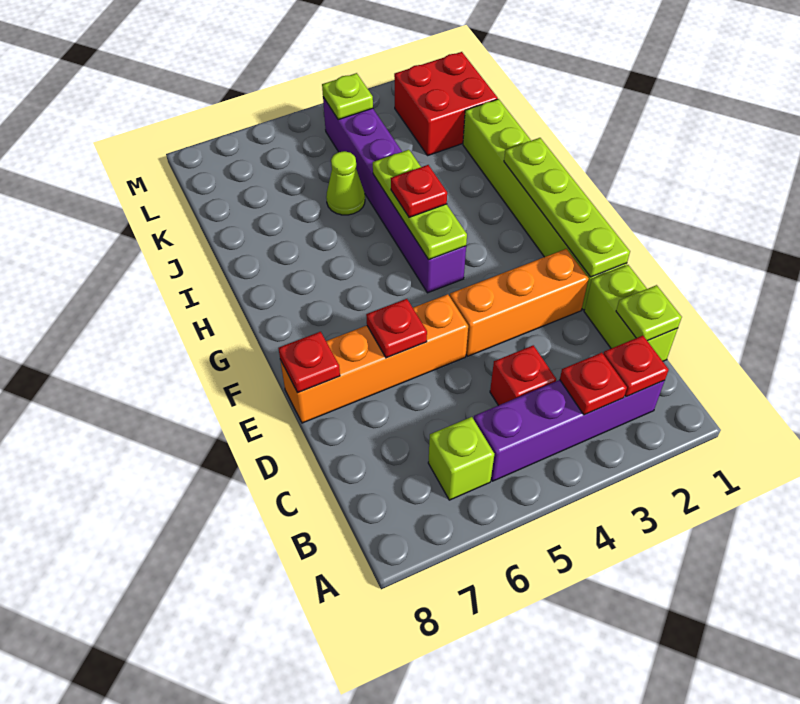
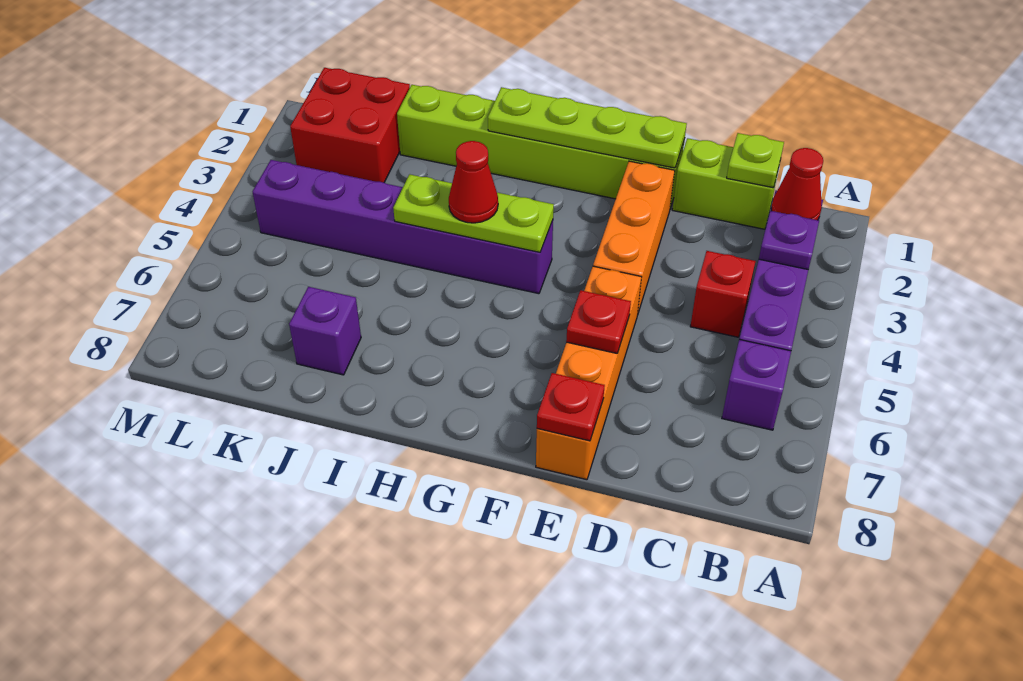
red plate B2 level 2 -> red cone B2 level 2
red plate B3 level 2 -> purple plate B3 level 2
lime brick B6 level 1 -> purple brick B6 level 1
red plate H4 level 3 -> red cone H4 level 3
lime cone J5 level 1 -> none
none -> purple brick J7 level 1
lime plate L4 level 2 -> none

